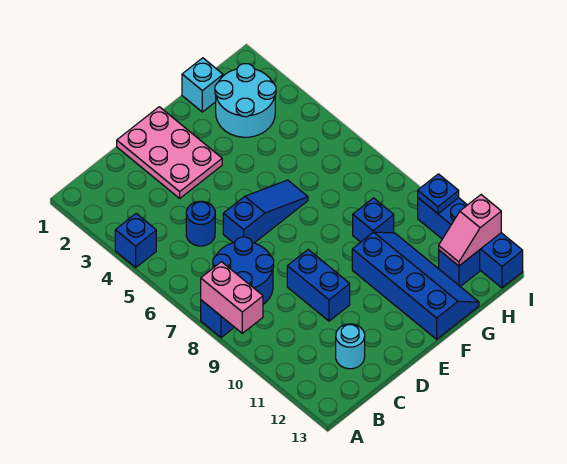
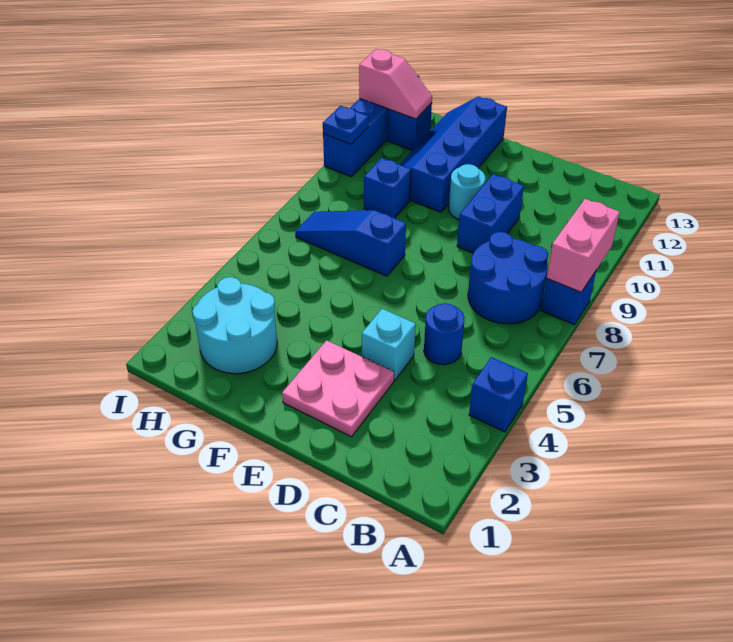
cyan round brick C12 level 1 -> cyan round brick E10 level 1
pink plate D1:E3 level 1 -> pink plate D2:E3 level 1
blue slope D6:F6 level 1 top D -> blue slope F7:H7 level 1 top F
cyan brick G1 level 1 -> cyan brick D4 level 1

